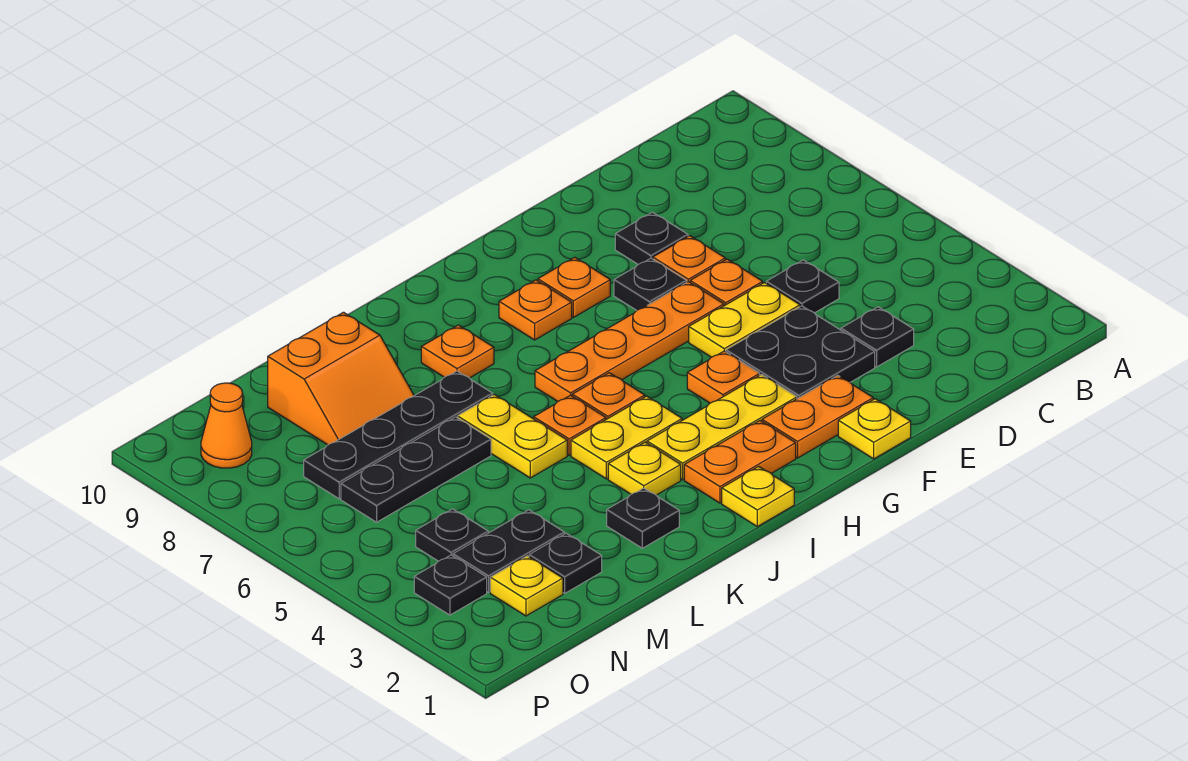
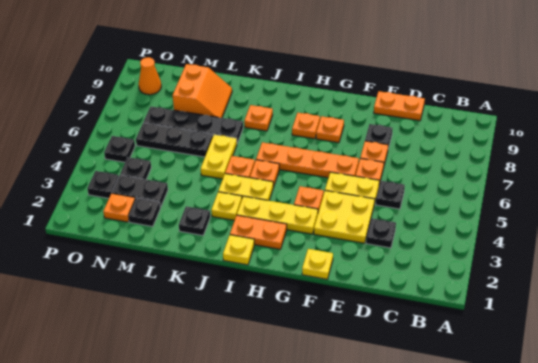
black plate E3:F4 level 1 -> yellow plate E3:F4 level 1
orange plate F2:G2 level 1 -> orange plate D10:E10 level 1
black plate F7 level 1 -> black plate O5 level 1
orange slope L8:M9 level 1 top 9 -> orange slope L8:M9 level 1 top M
yellow plate N2 level 1 -> orange plate N2 level 1

